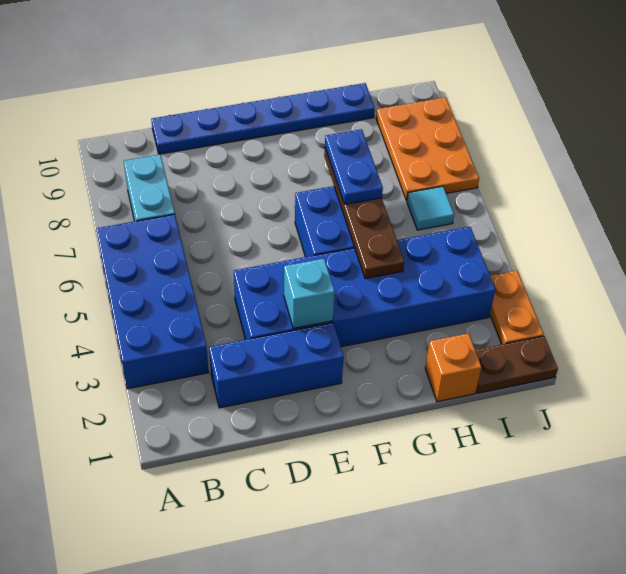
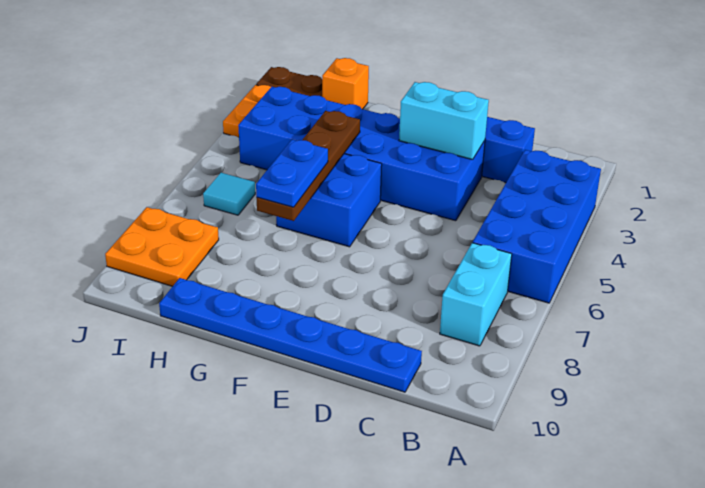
cyan brick E3 level 2 -> cyan brick D3:E3 level 2
orange plate I7:J9 level 1 -> orange plate I8:J9 level 1

